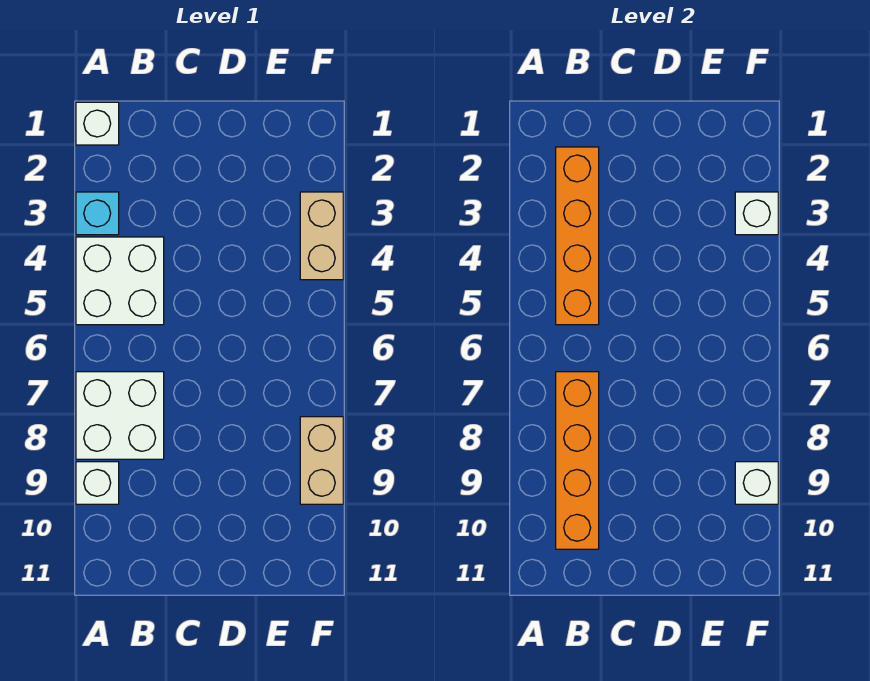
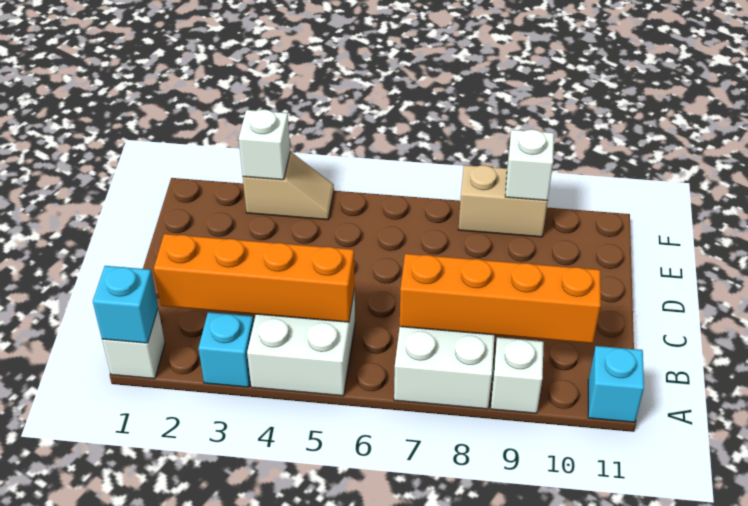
none -> cyan brick A1 level 2
none -> cyan brick A11 level 1
tan brick F3:F4 level 1 -> tan slope F3:F4 level 1 top 3

